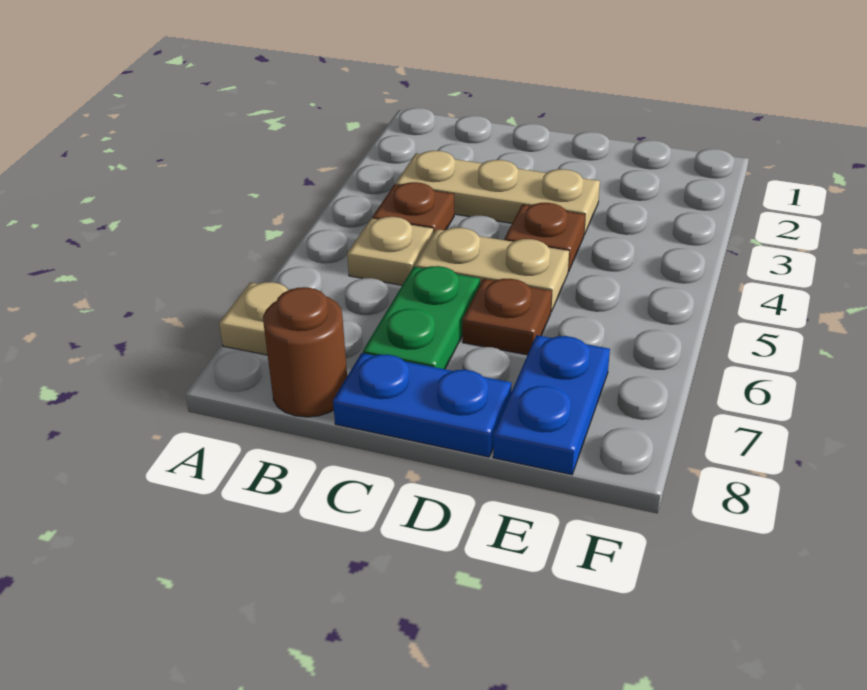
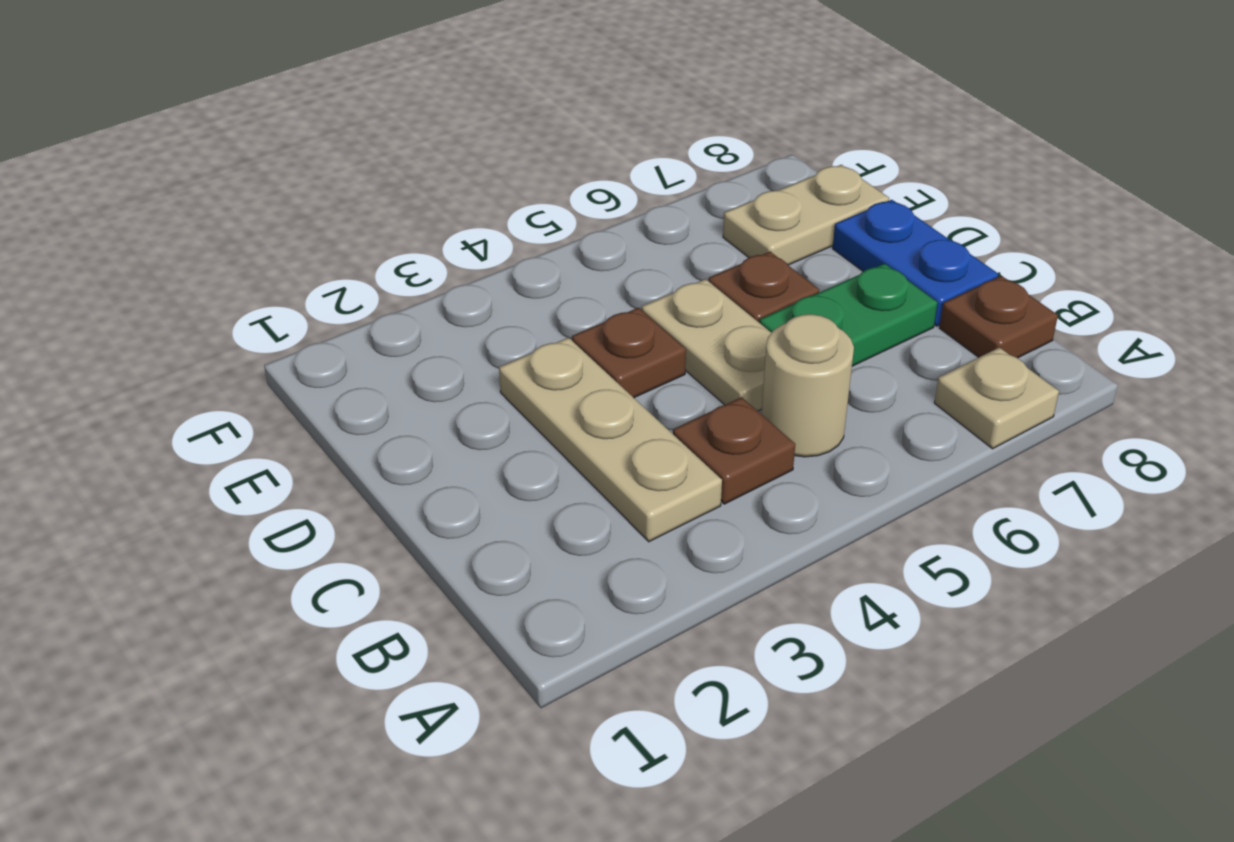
tan plate B5 level 1 -> tan round brick B5 level 1
brown round brick B8 level 1 -> brown plate B8 level 1
blue plate E7:E8 level 1 -> tan plate E7:E8 level 1

